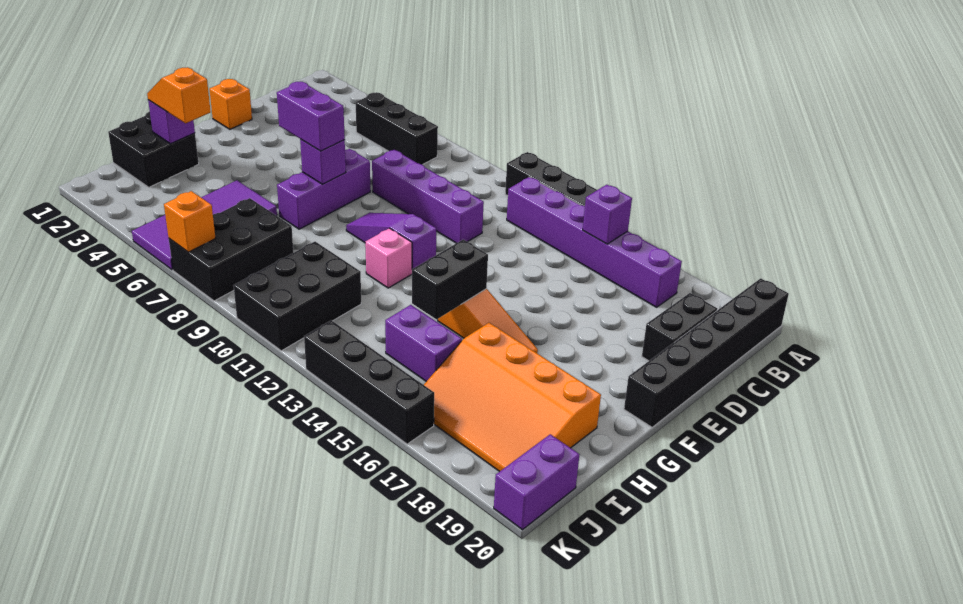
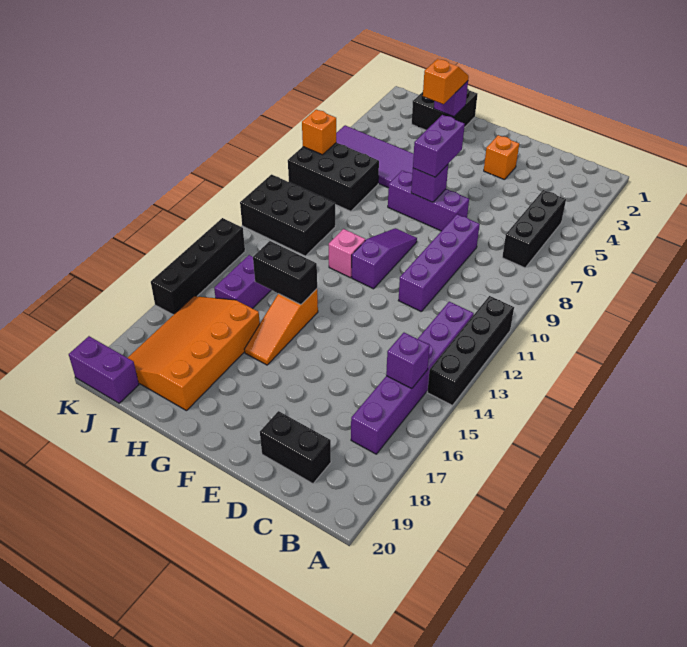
black brick A20:F20 level 1 -> none
orange brick E1 level 1 -> orange brick E3 level 1

